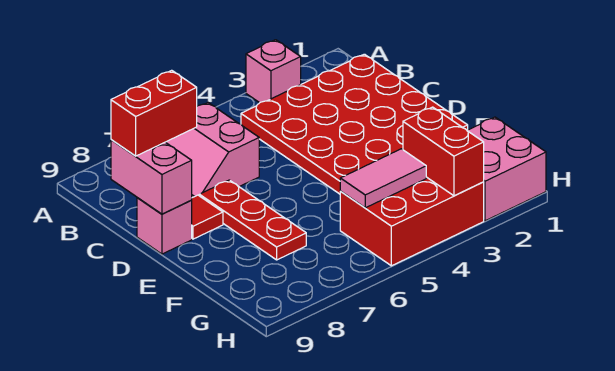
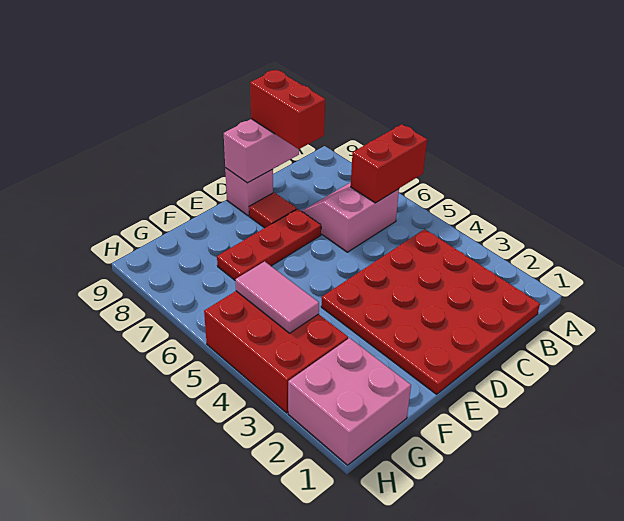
pink brick A3 level 1 -> none
red brick G3:H3 level 2 -> red brick A6:B6 level 2

